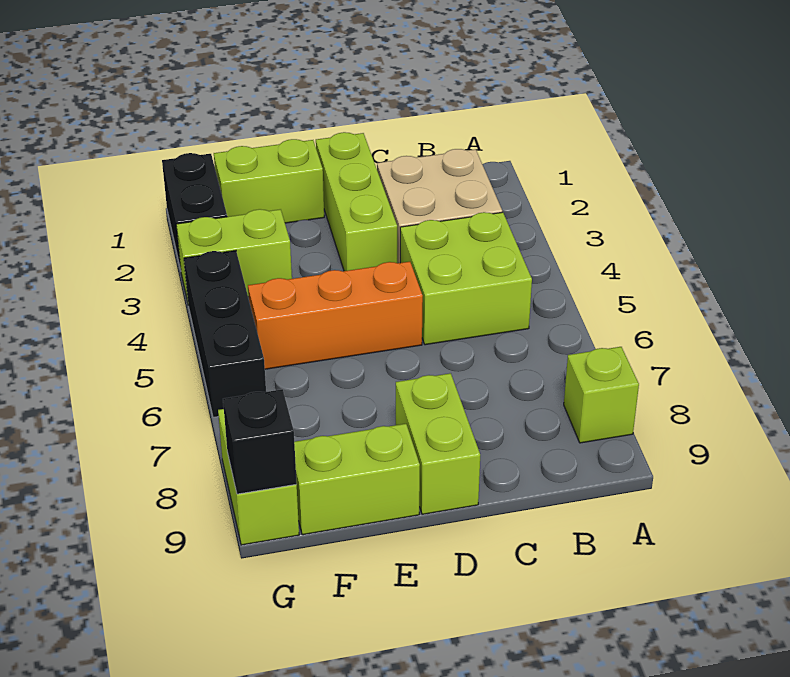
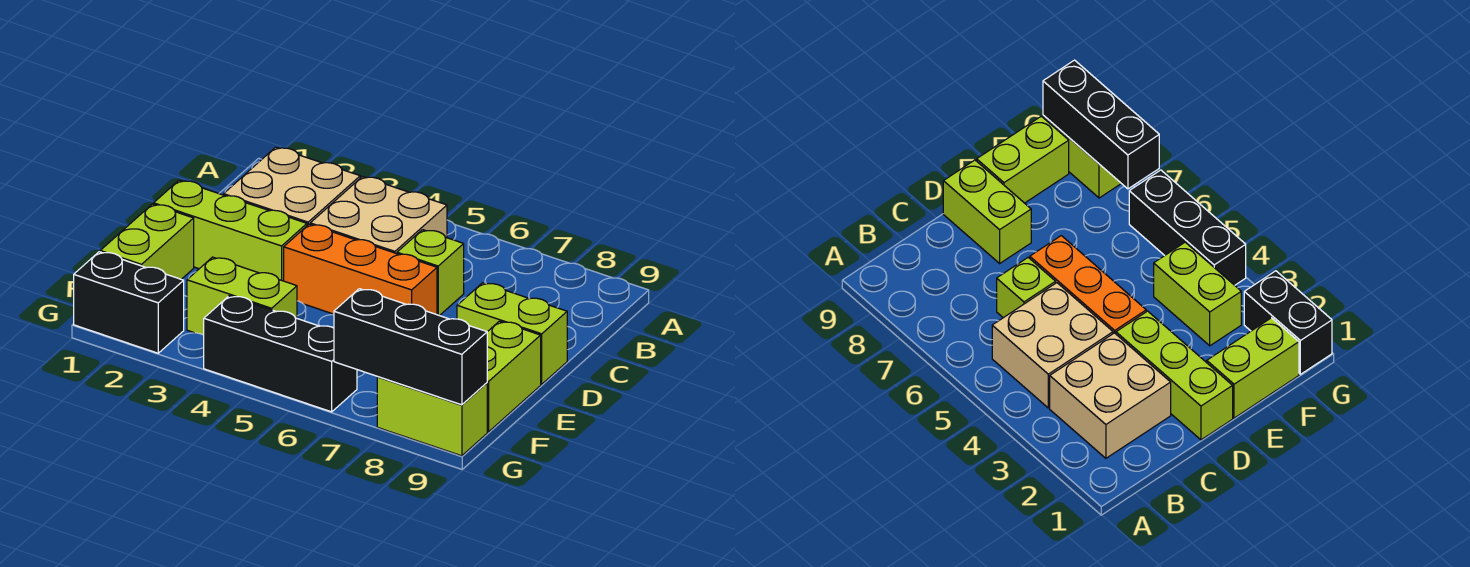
lime brick A8 level 1 -> lime brick C6 level 1
lime brick B4:C5 level 1 -> tan brick B4:C5 level 1
orange brick D5:F5 level 1 -> orange brick D4:D6 level 1
lime brick F3:G3 level 1 -> lime brick F3:F4 level 1
black brick G9 level 2 -> black brick G7:G9 level 2

